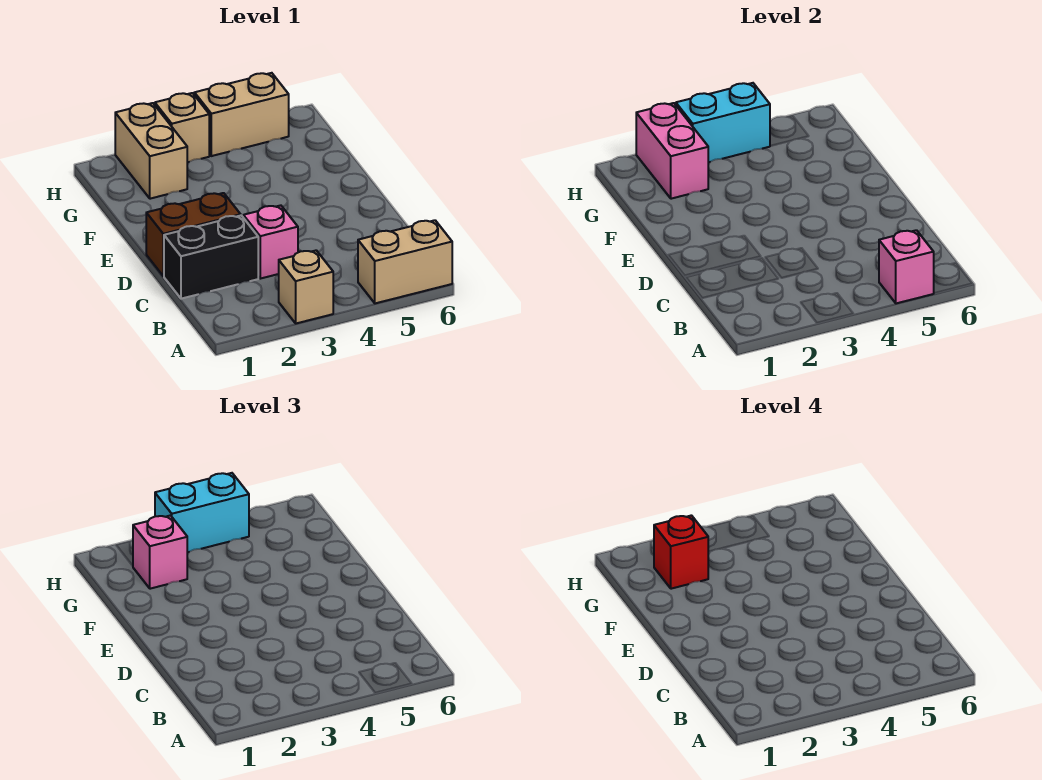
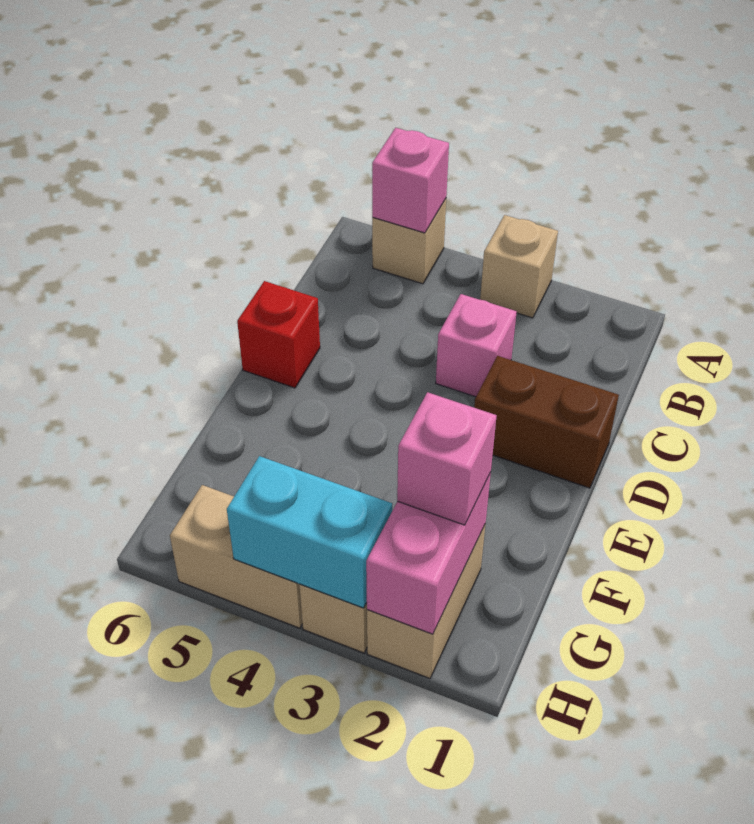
tan brick A5:A6 level 1 -> tan brick A5 level 1
black brick C1:C2 level 1 -> none
red brick G2 level 4 -> red brick D6 level 1
cyan brick H3:H4 level 3 -> none

